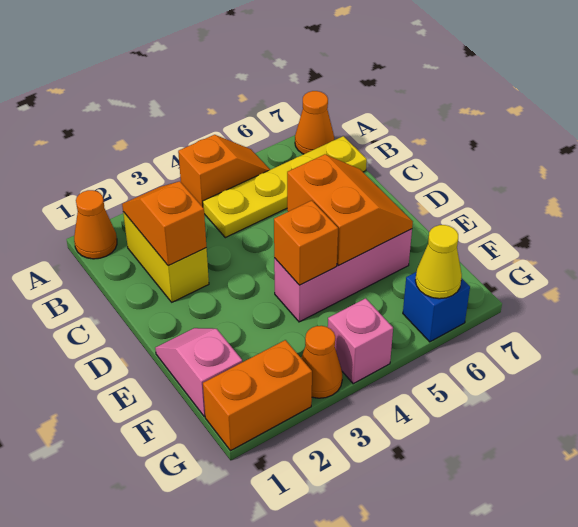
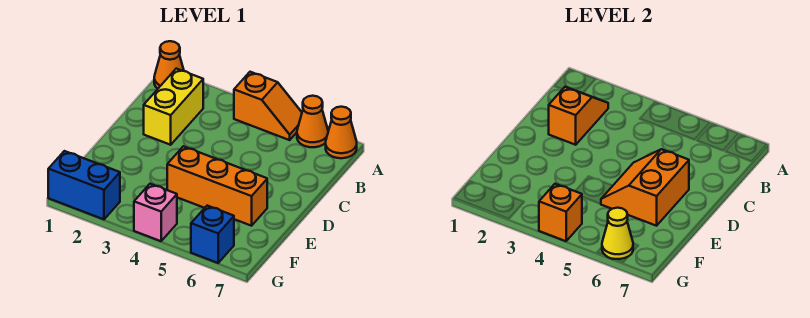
yellow plate B4:B7 level 1 -> none
orange slope D5:E6 level 2 top 5 -> orange slope D5:E6 level 2 top 6
pink slope E1:F1 level 1 top F -> none
pink brick E4:E6 level 1 -> orange brick E4:E6 level 1
orange brick E4 level 2 -> orange brick G4 level 2
orange brick G1:G2 level 1 -> blue brick G1:G2 level 1
orange cone G3 level 1 -> orange cone A6 level 1

